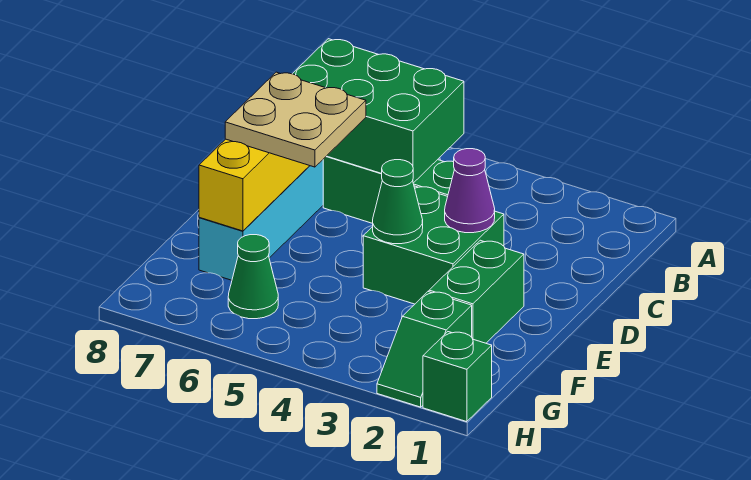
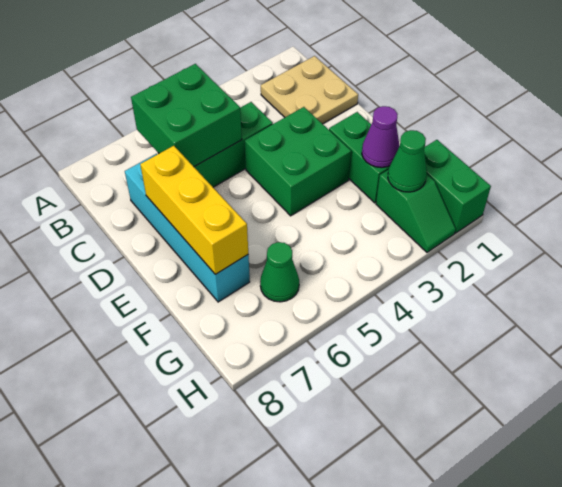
green brick B5:C7 level 2 -> green brick B5:C6 level 2
purple cone D3 level 2 -> purple cone F2 level 2
tan plate D6:E7 level 3 -> tan plate B1:C2 level 1
green cone E4 level 2 -> green cone G2 level 2
green brick H1 level 1 -> green brick G1:H1 level 1

